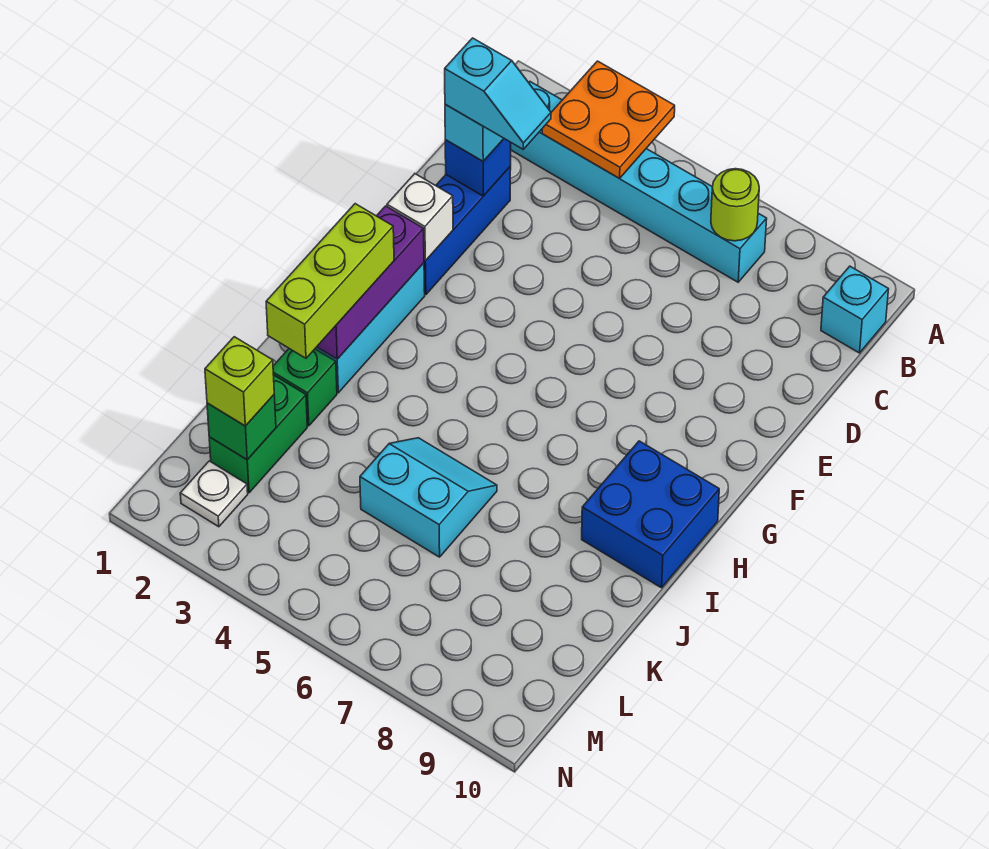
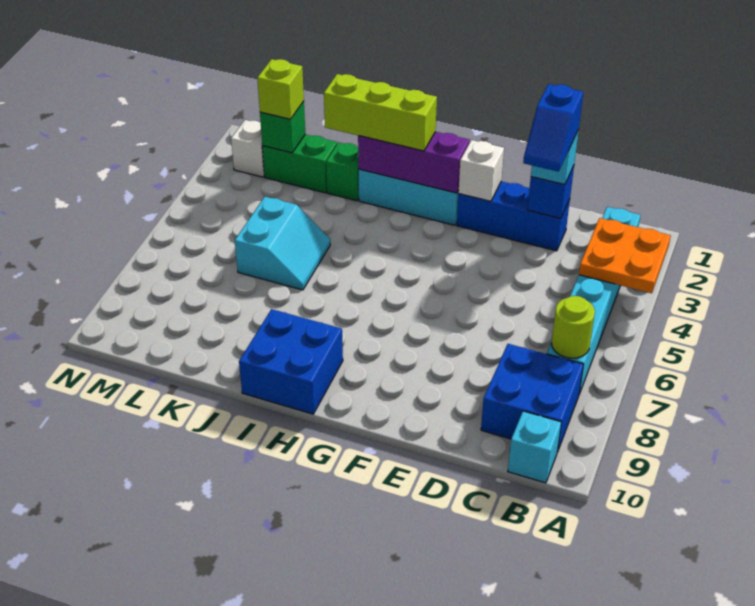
none -> blue brick B8:C9 level 1
cyan slope D2:D3 level 4 top 2 -> blue slope D2:D3 level 4 top 2
white plate M2 level 1 -> white brick M2 level 1

